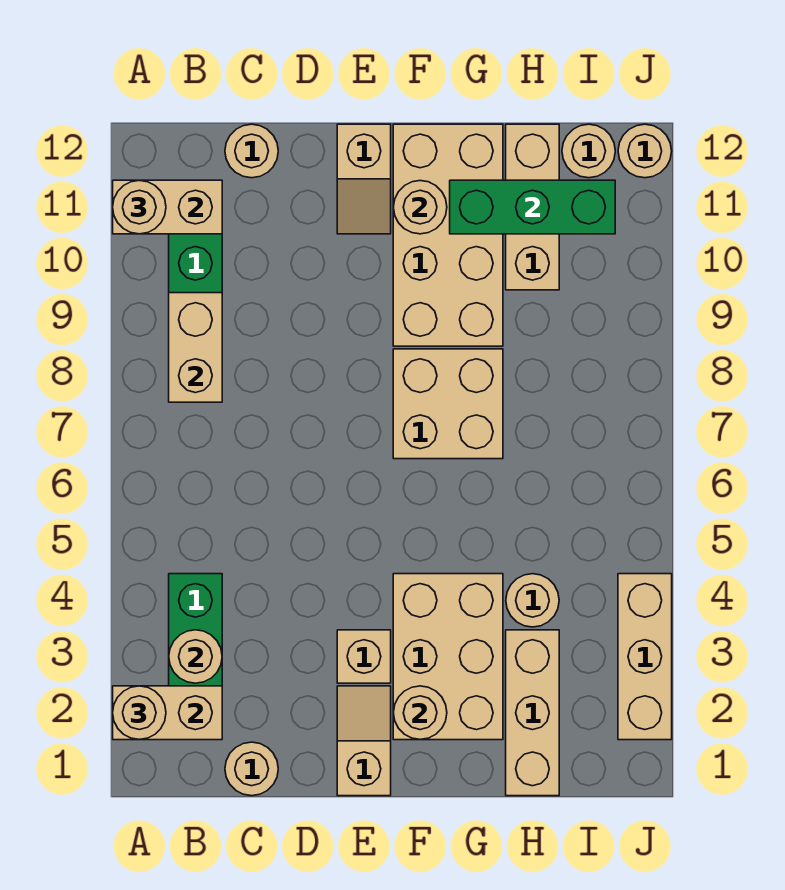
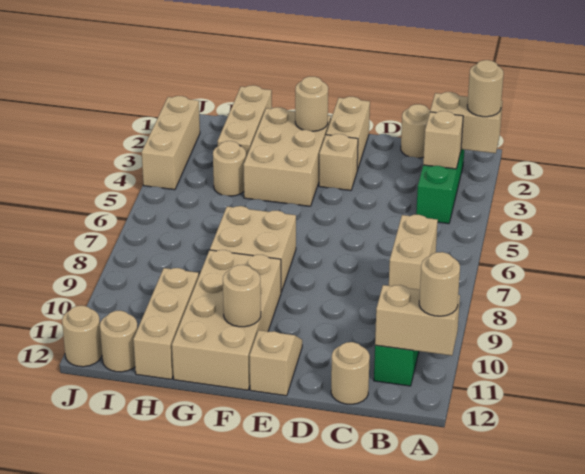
tan round brick B3 level 2 -> tan brick B3 level 2
tan slope E1:E2 level 1 top 1 -> tan brick E1:E2 level 1
green brick G11:I11 level 2 -> none

